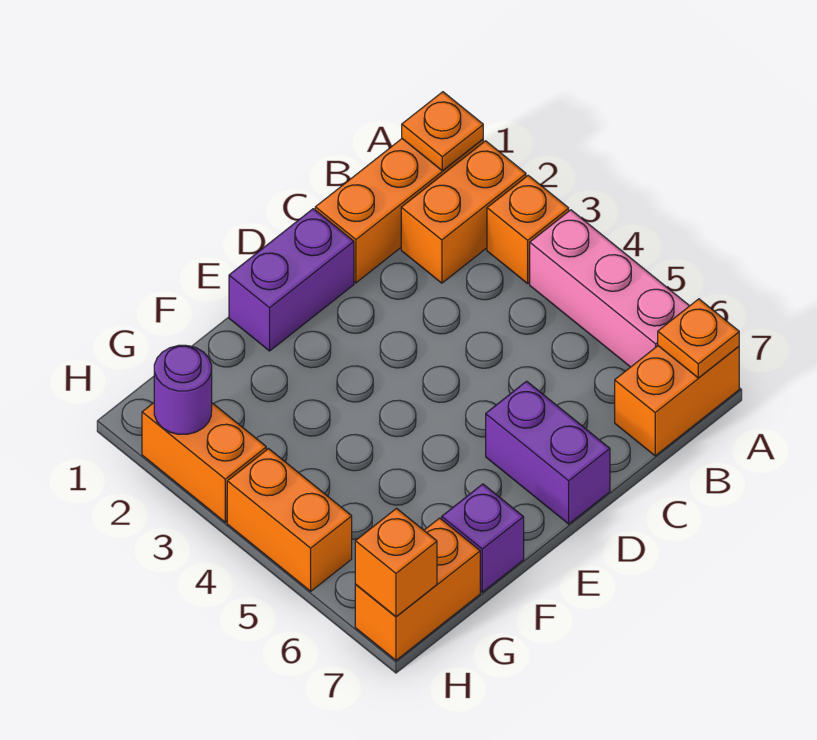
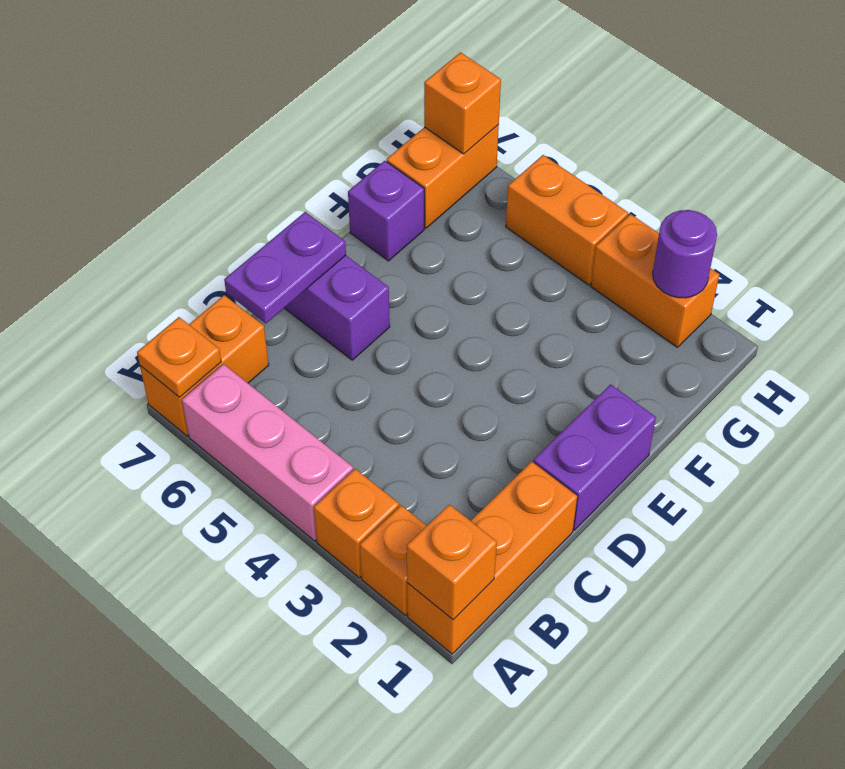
orange plate A1 level 2 -> orange brick A1 level 2
orange brick A2:B2 level 1 -> orange brick A2 level 1
none -> purple plate C7:D7 level 2

